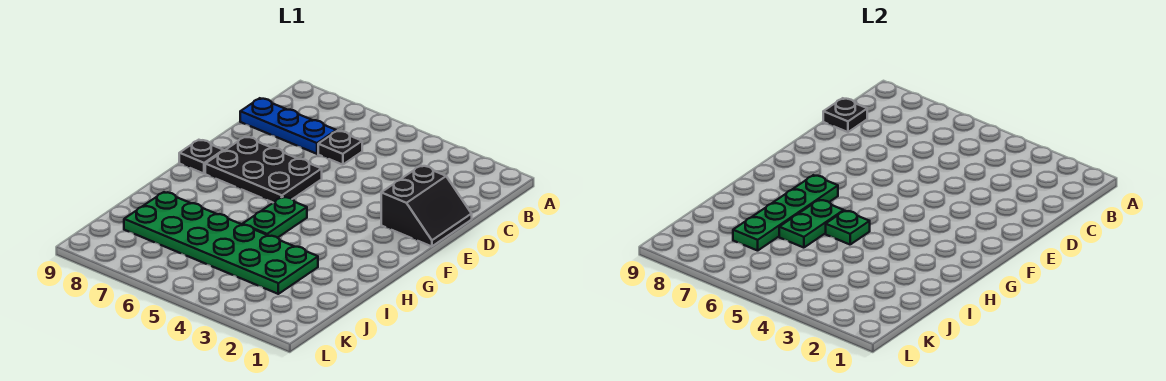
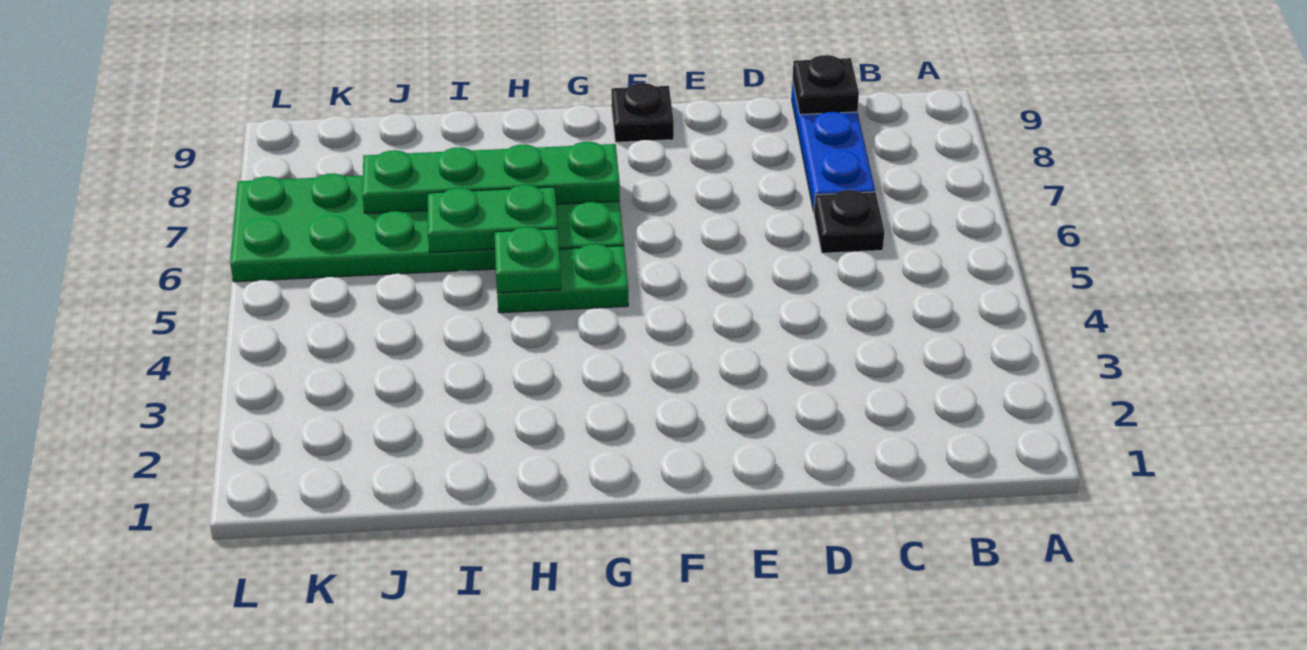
black slope D1:E2 level 1 top 2 -> none
black plate E6:F8 level 1 -> none
green plate I3:J8 level 1 -> green plate G6:L7 level 1

